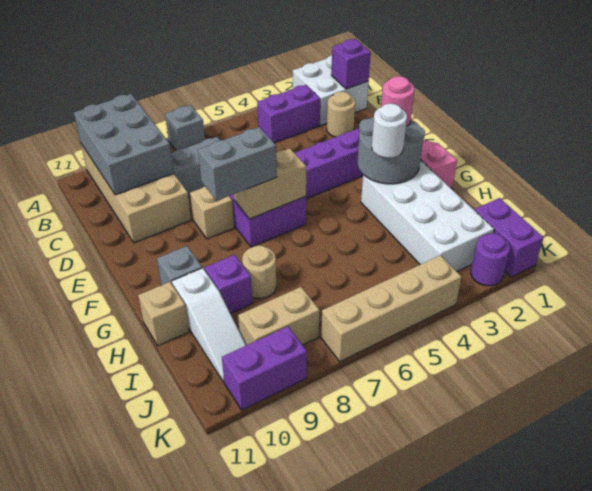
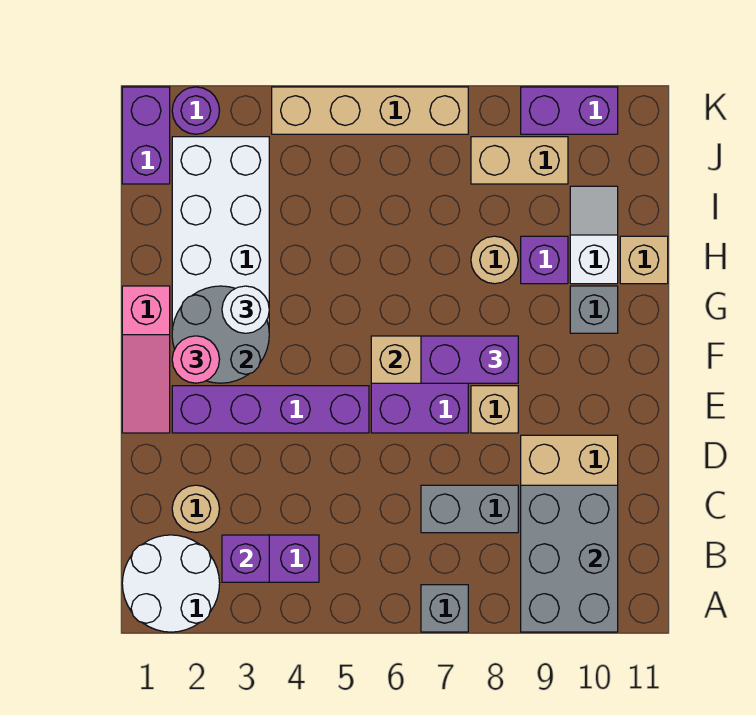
white brick A1:B2 level 1 -> white round brick A1:B2 level 1
purple brick B1 level 2 -> purple brick B3 level 2
grey brick F7:F8 level 3 -> purple brick F7:F8 level 3
white slope H10:J10 level 1 top H -> white slope H10:I10 level 1 top H

